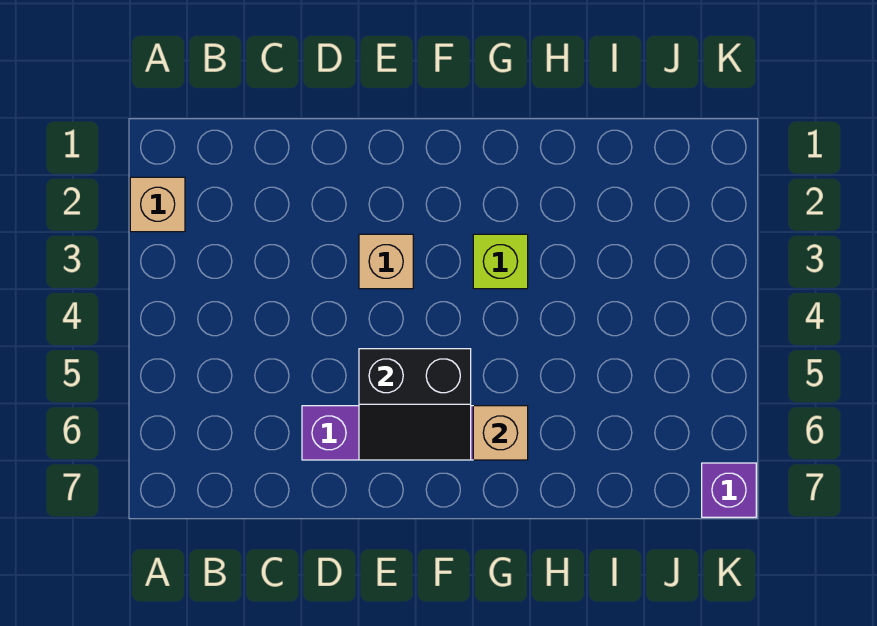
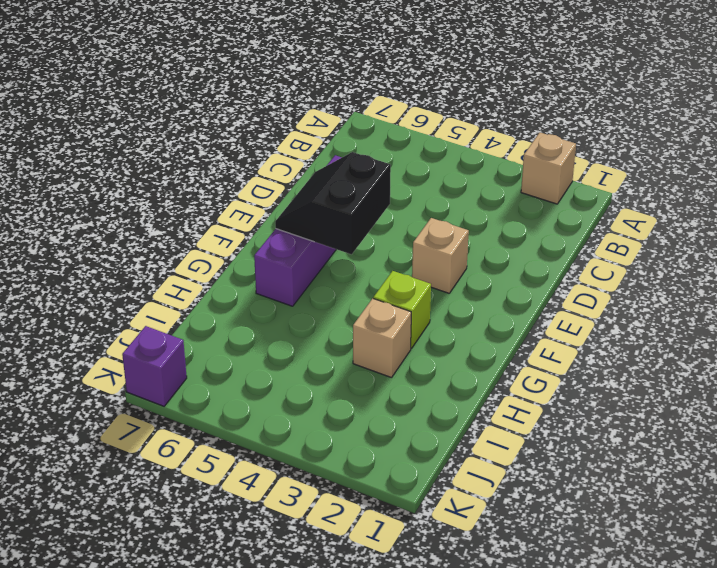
tan brick G6 level 2 -> tan brick H3 level 1

